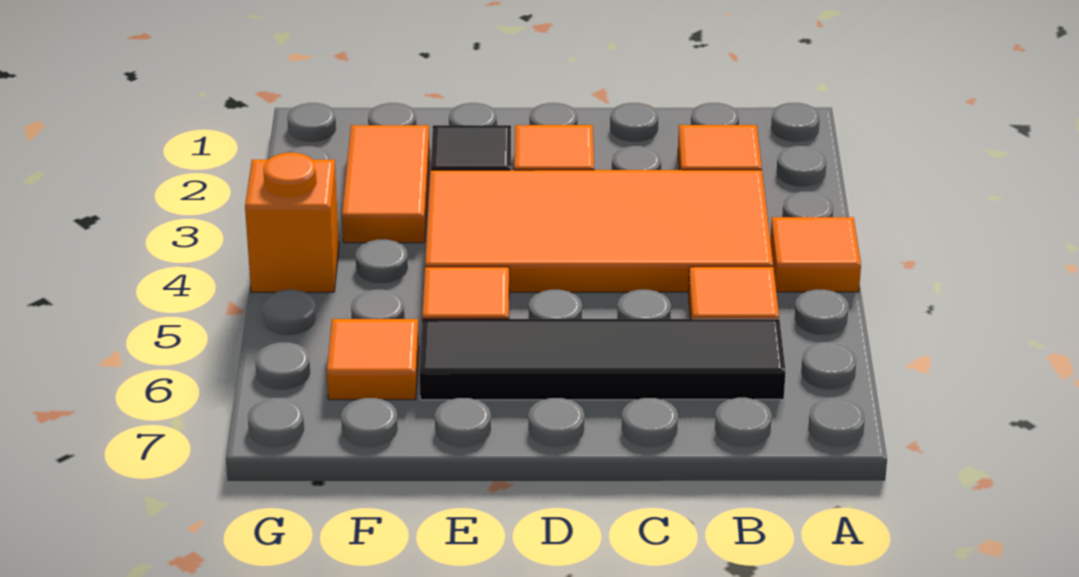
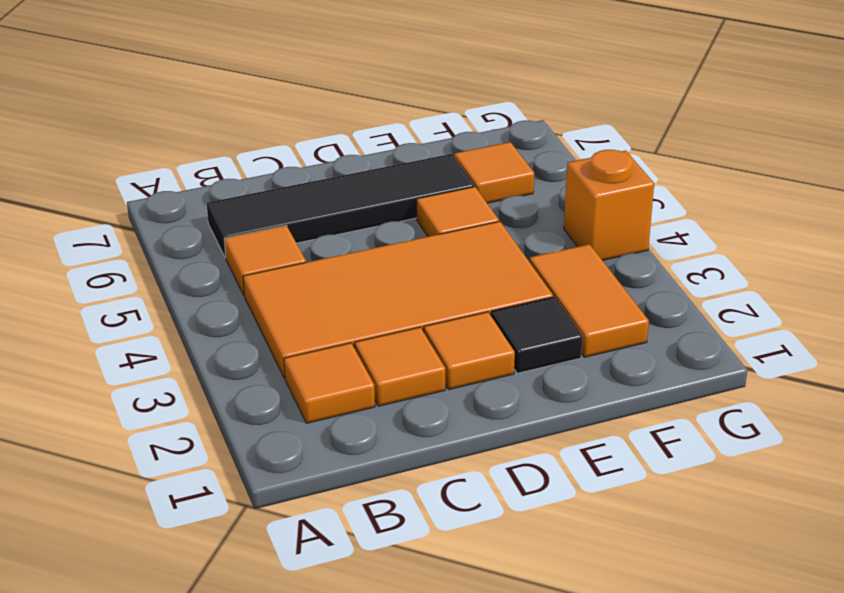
orange tile A4 level 1 -> orange tile C2 level 1

